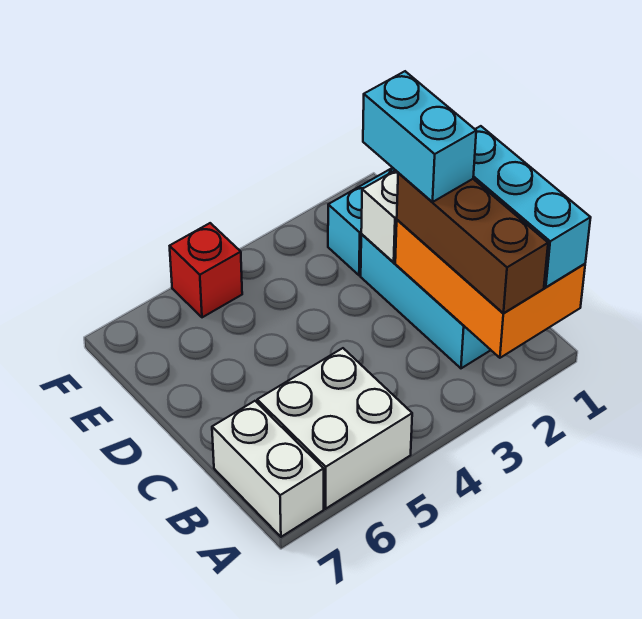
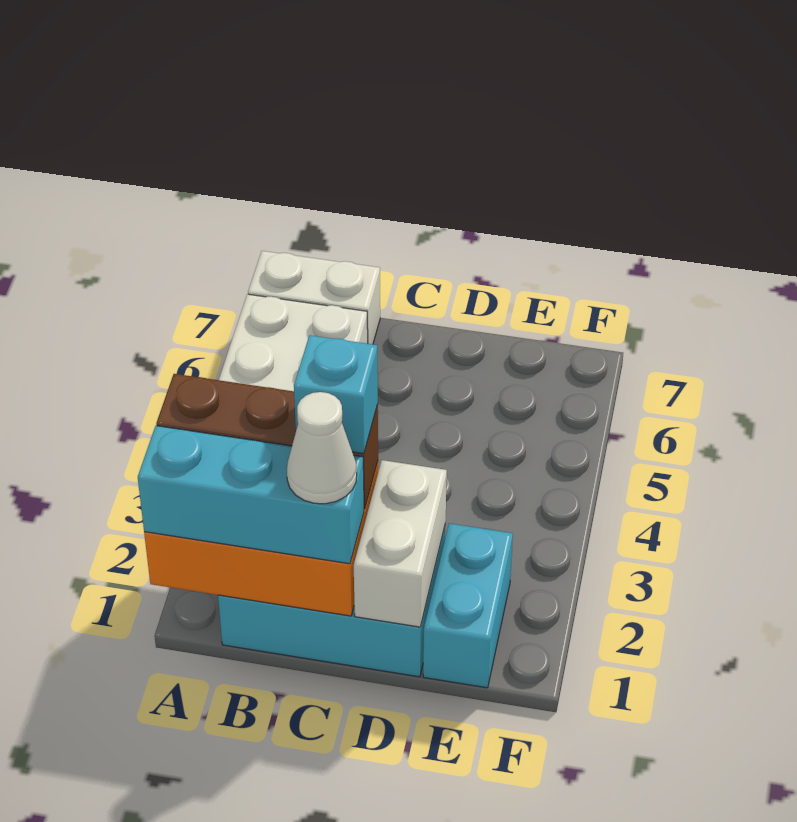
none -> white cone C1 level 4
cyan brick C2:D2 level 4 -> cyan brick C2 level 4
red brick F5 level 1 -> none

